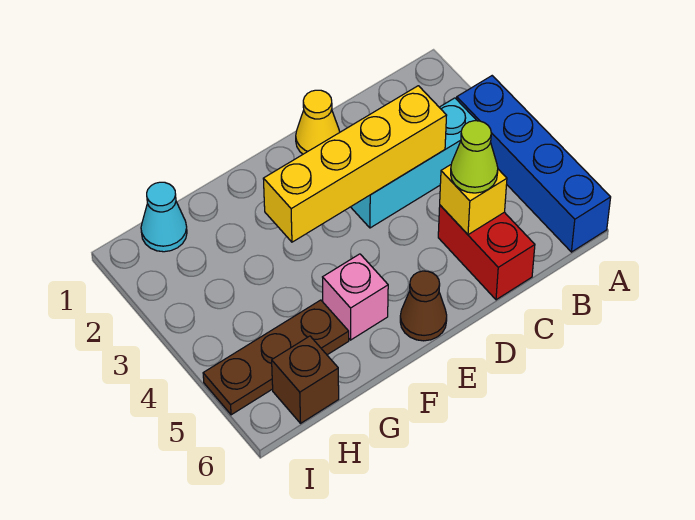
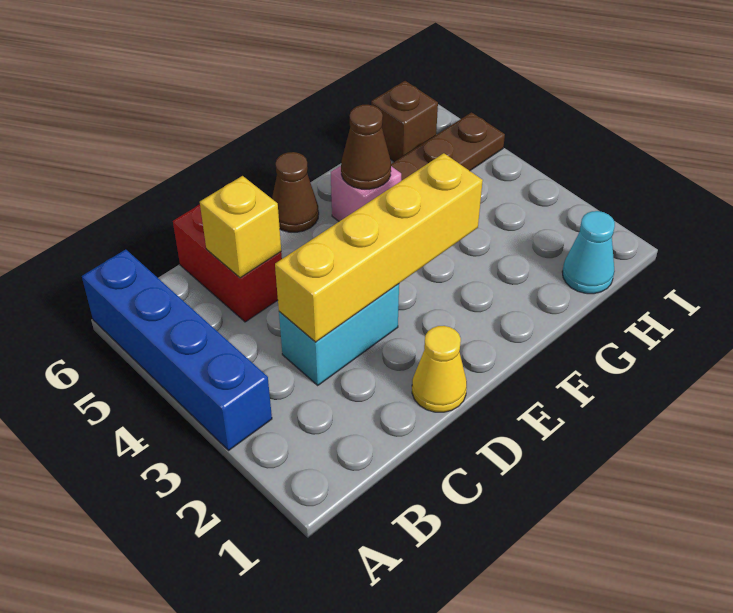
cyan brick B3:D3 level 1 -> cyan brick C3:D3 level 1
lime cone C5 level 3 -> none
none -> brown cone F5 level 2

